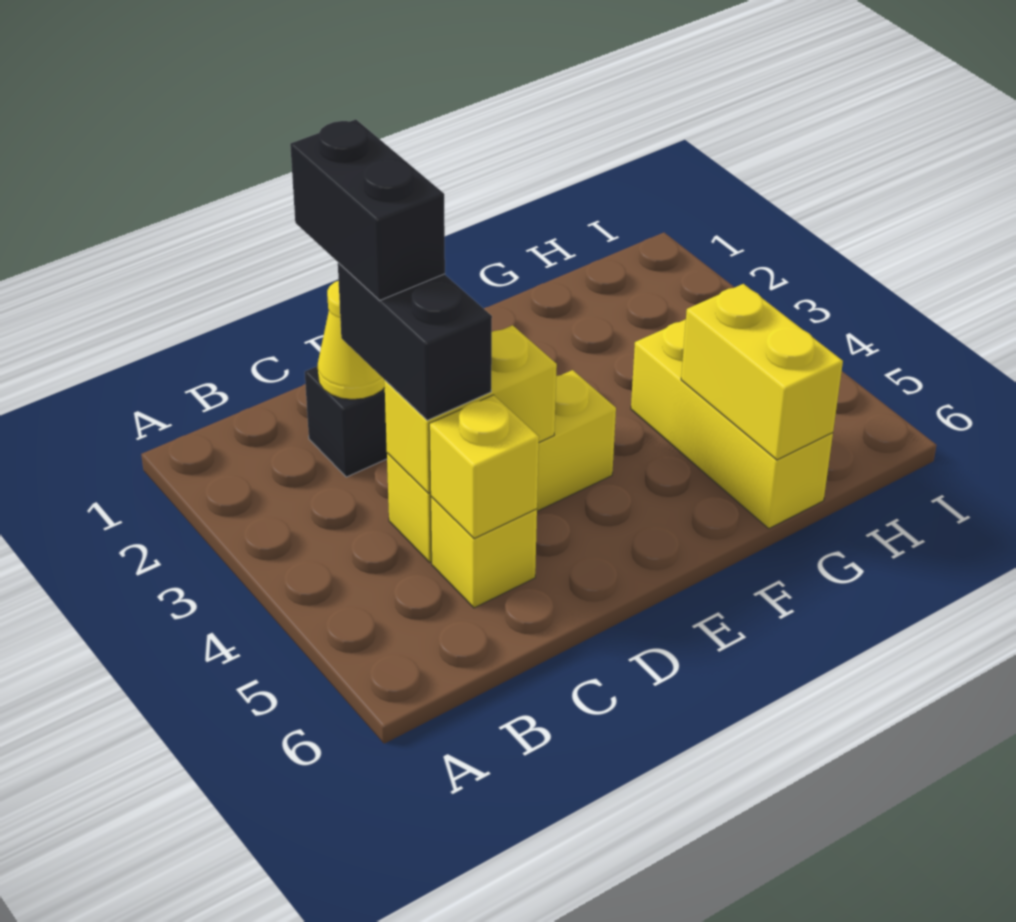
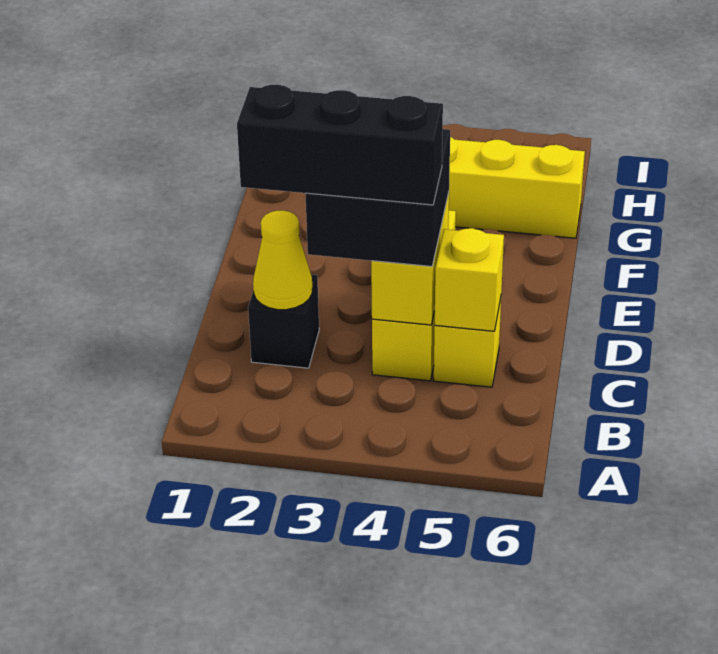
black brick C2:C3 level 4 -> black brick C2:C4 level 4
black brick C3:C4 level 3 -> black brick C3:D4 level 3
yellow brick G5:G6 level 2 -> none

